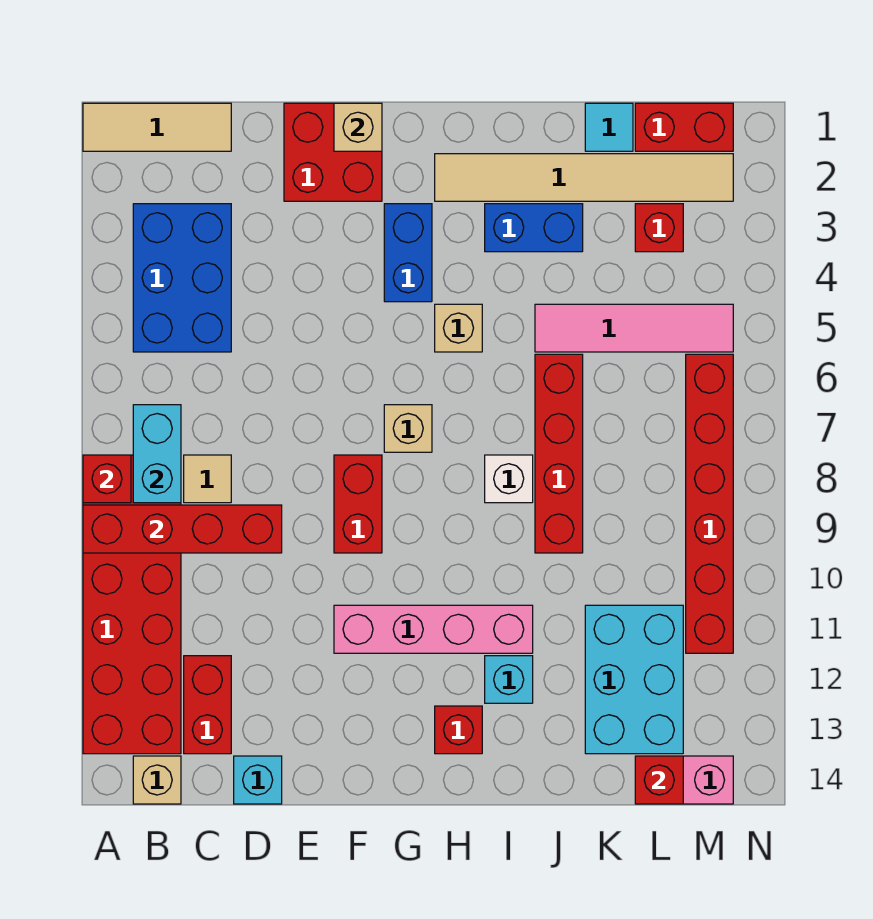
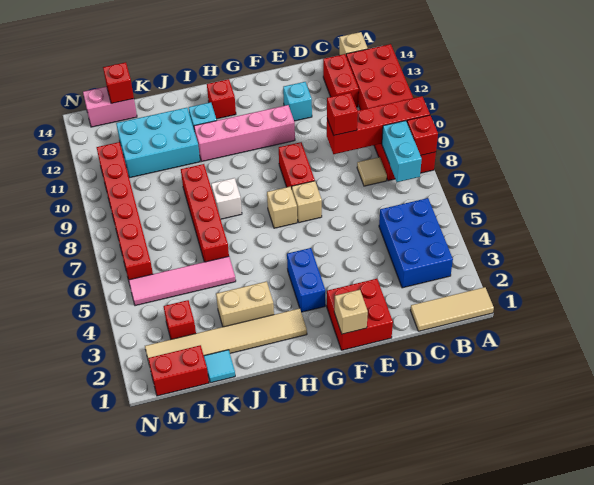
none -> red brick D9 level 3
cyan brick D14 level 1 -> cyan brick E12 level 1
tan brick H5 level 1 -> tan brick F7 level 1
blue brick I3:J3 level 1 -> tan brick I3:J3 level 1
cyan brick K11:L13 level 1 -> cyan brick J11:L12 level 1

